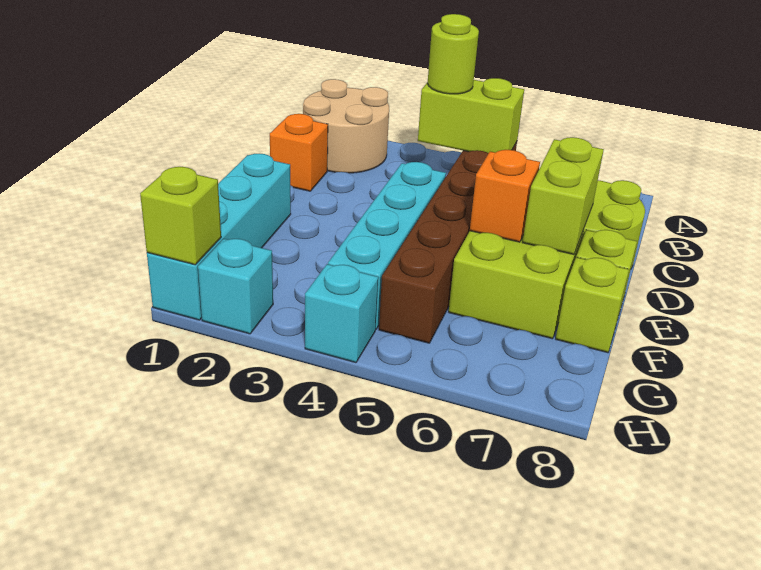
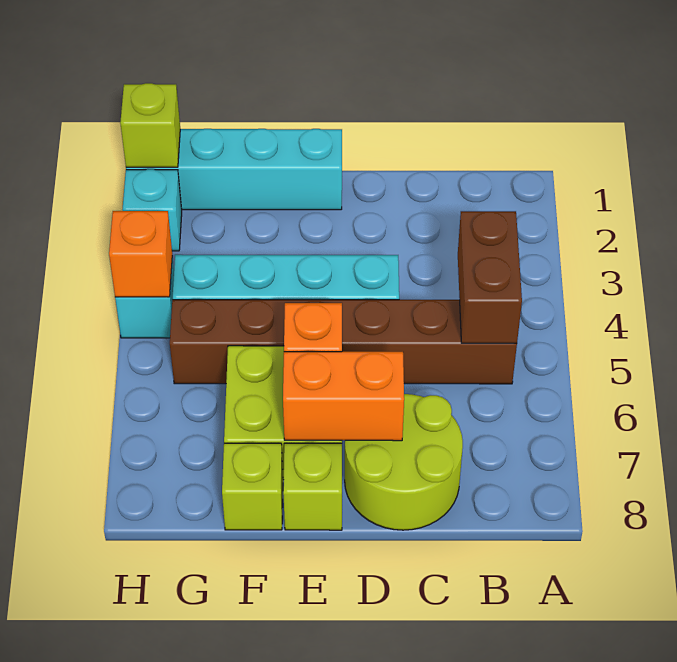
tan round brick A1:B2 level 1 -> none
lime brick B4:B5 level 2 -> brown brick B4:B5 level 2
lime round brick B4 level 3 -> none
orange brick C1 level 1 -> orange brick H4 level 2
lime brick D7:E7 level 2 -> orange brick D7:E7 level 2

